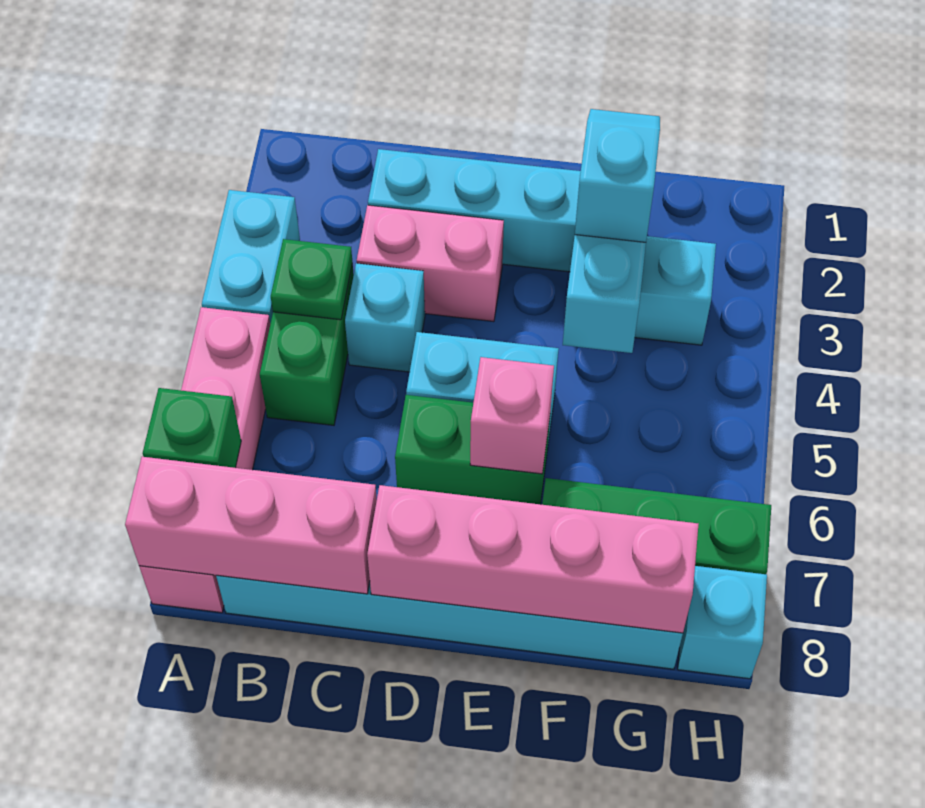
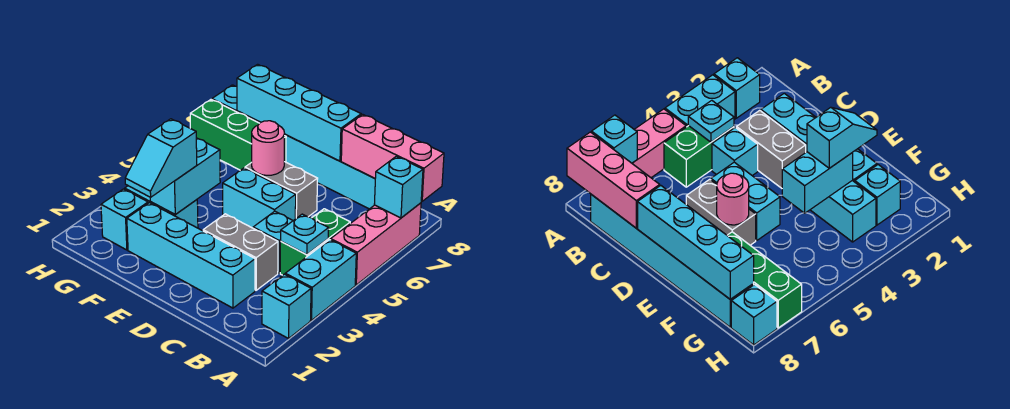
none -> cyan brick A2 level 1
pink brick A5:A8 level 1 -> pink brick A5:A7 level 1
green brick A7 level 2 -> cyan brick A7 level 2
green plate B4 level 2 -> cyan plate B4 level 2
pink brick C3:D3 level 1 -> grey brick C3:D3 level 1
green brick D6:E6 level 1 -> grey brick D6:E6 level 1
pink brick D8:G8 level 2 -> cyan brick D8:G8 level 2
pink brick E6 level 2 -> pink round brick E6 level 2
none -> cyan brick G2 level 1

